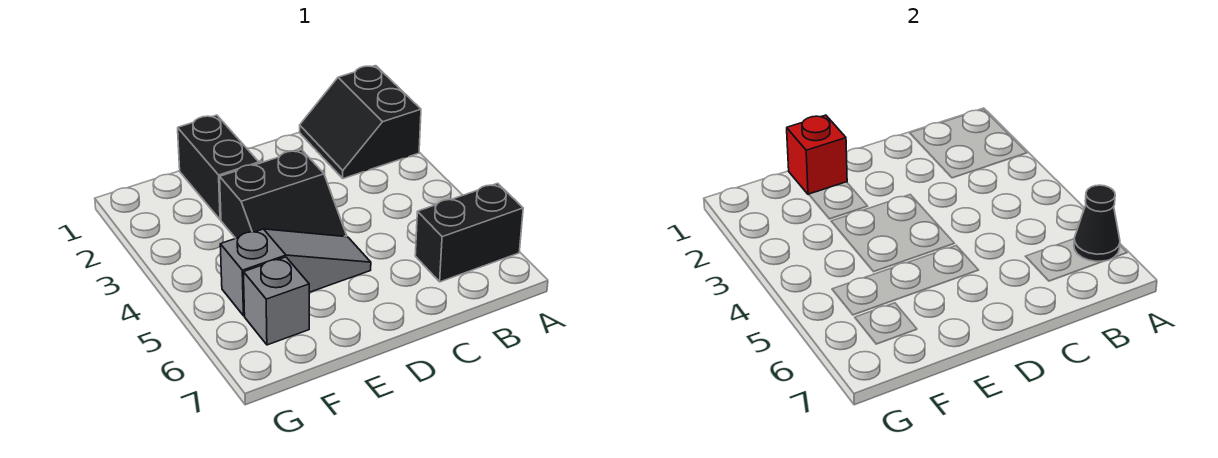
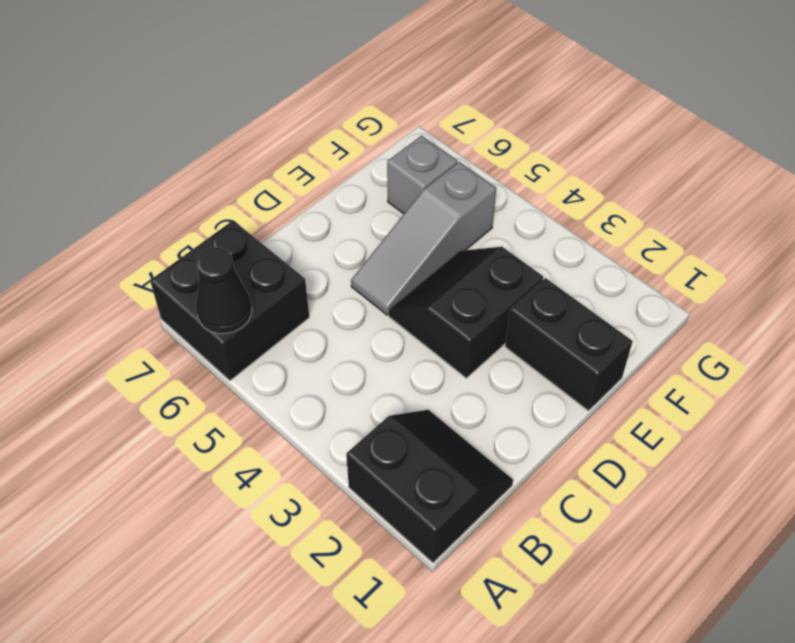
black brick A6:B6 level 1 -> black brick A6:B7 level 1
red brick E1 level 2 -> none

